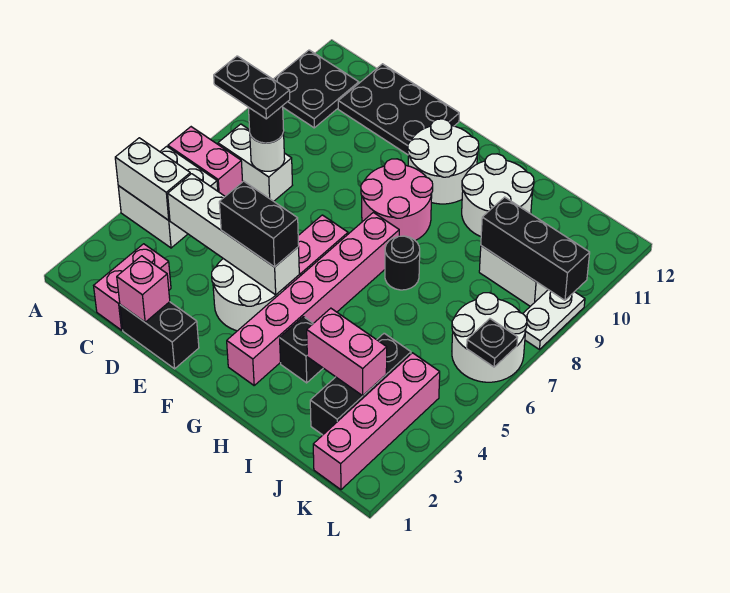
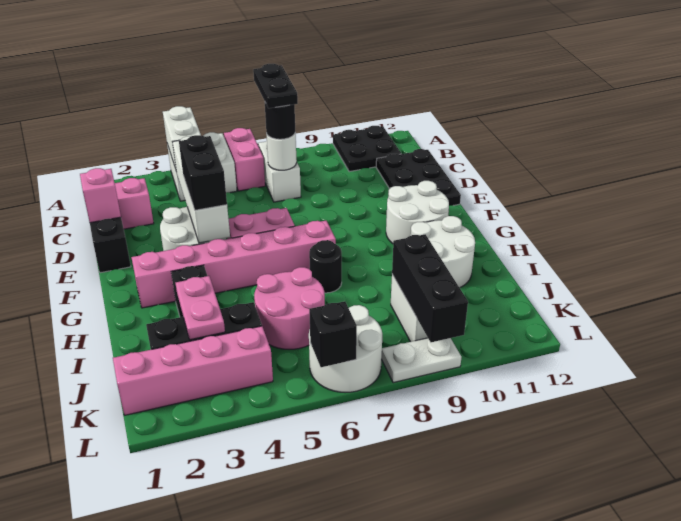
pink round brick F8:G9 level 1 -> pink round brick I5:J6 level 1
pink brick I3:J3 level 2 -> pink plate I3:J3 level 2
black plate L6 level 2 -> black brick L6 level 2

